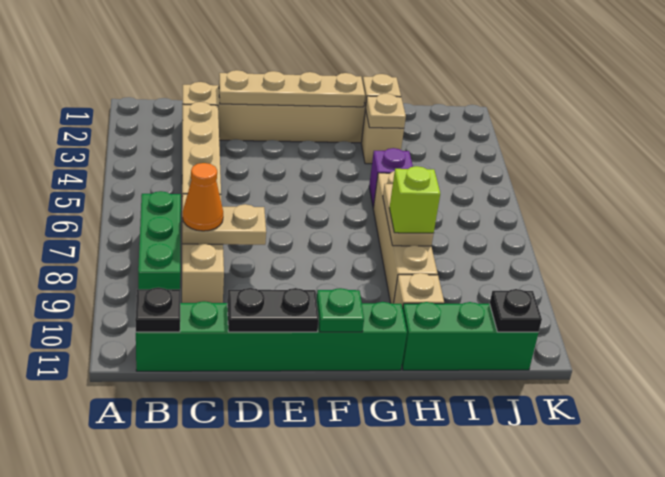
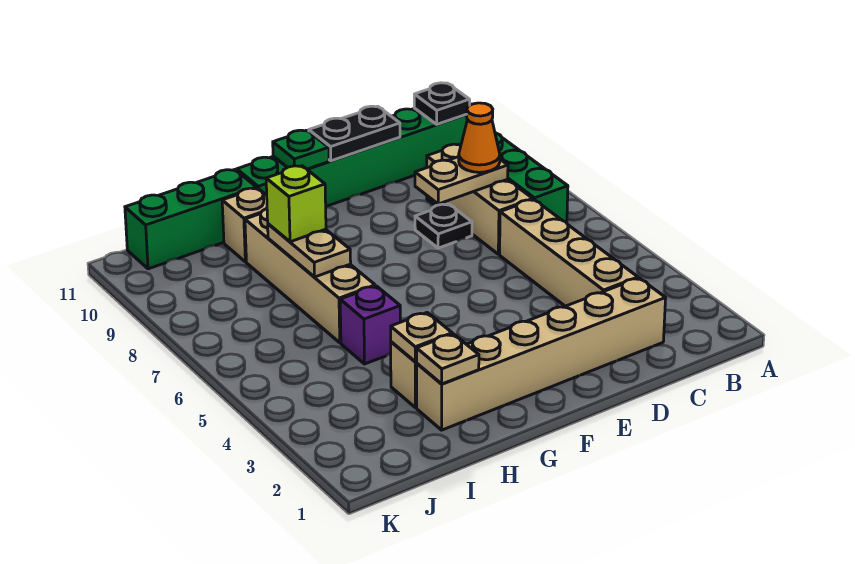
tan plate D2:G2 level 2 -> none
black plate J11 level 2 -> black plate D8 level 1

